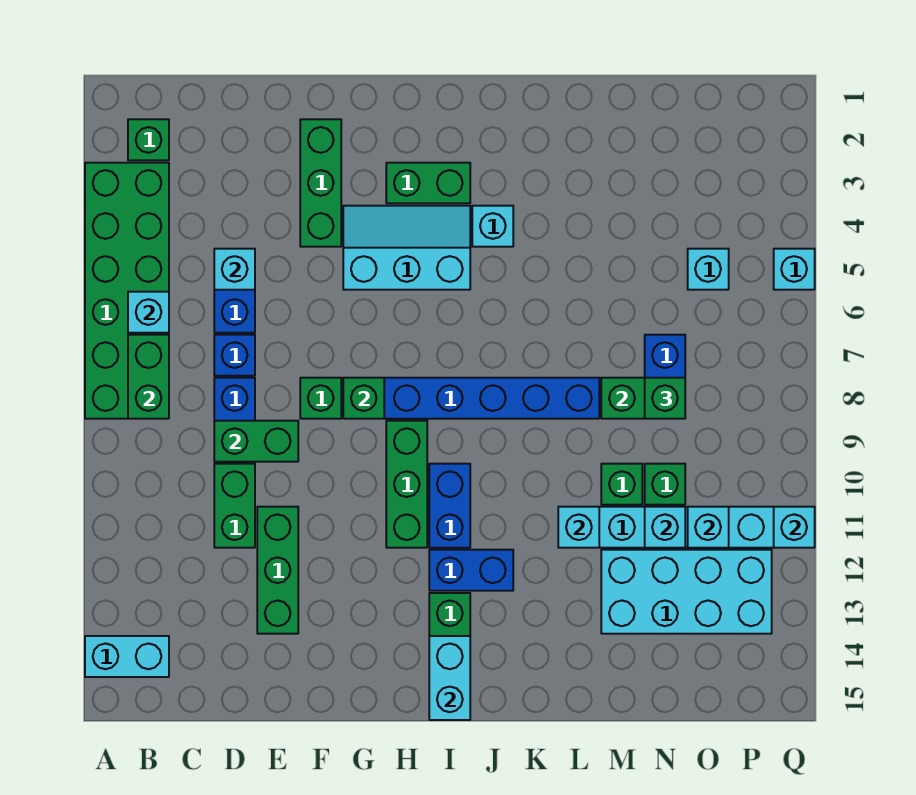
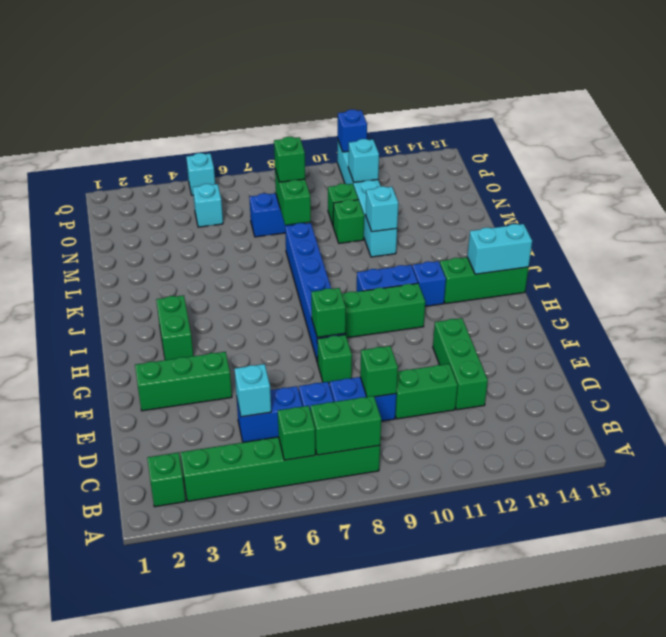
green brick A3:B8 level 1 -> green brick B3:B8 level 1
cyan brick A14:B14 level 1 -> none
cyan brick B6 level 2 -> green brick B6 level 2
green brick D9:E9 level 2 -> green brick D9 level 2
green brick E11:E13 level 1 -> green brick D12:F12 level 1
cyan slope G4:I5 level 1 top 5 -> none
blue brick I12:J12 level 1 -> blue brick I12 level 1
cyan brick J4 level 1 -> none
cyan brick M12:P13 level 1 -> none
cyan brick N11 level 2 -> none
cyan brick Q11 level 2 -> blue brick Q11 level 2

